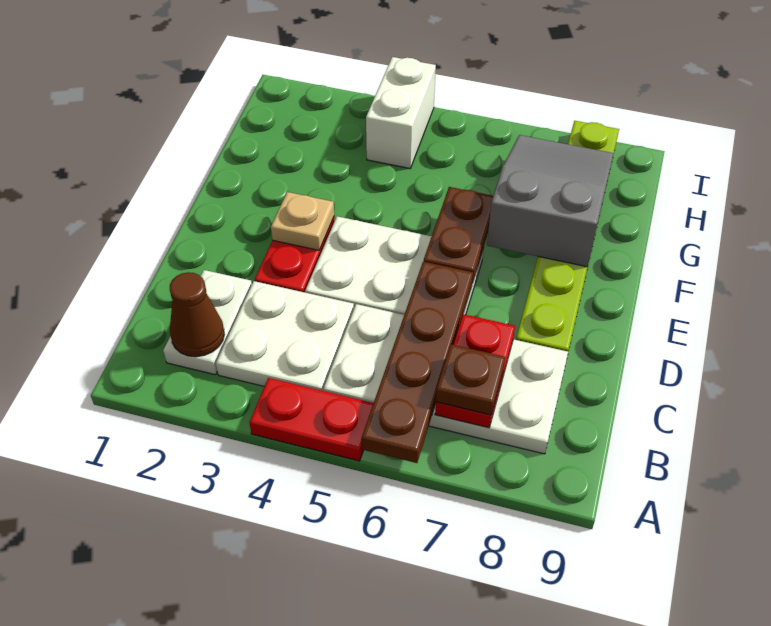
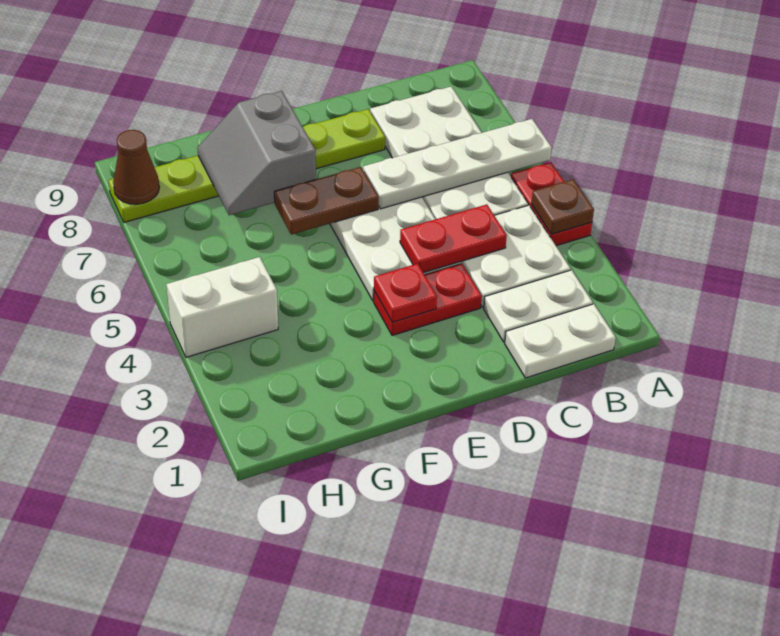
brown plate A6:D6 level 2 -> white plate A6:D6 level 2
none -> white plate B1:C1 level 1
brown cone B2 level 2 -> brown cone I8 level 2
red plate B7:C7 level 2 -> red plate C4:D4 level 2
brown plate B7 level 3 -> brown plate A4 level 2
tan plate E3 level 2 -> red plate E3 level 2
grey slope F7:H8 level 2 top F -> grey slope F7:G8 level 2 top F

